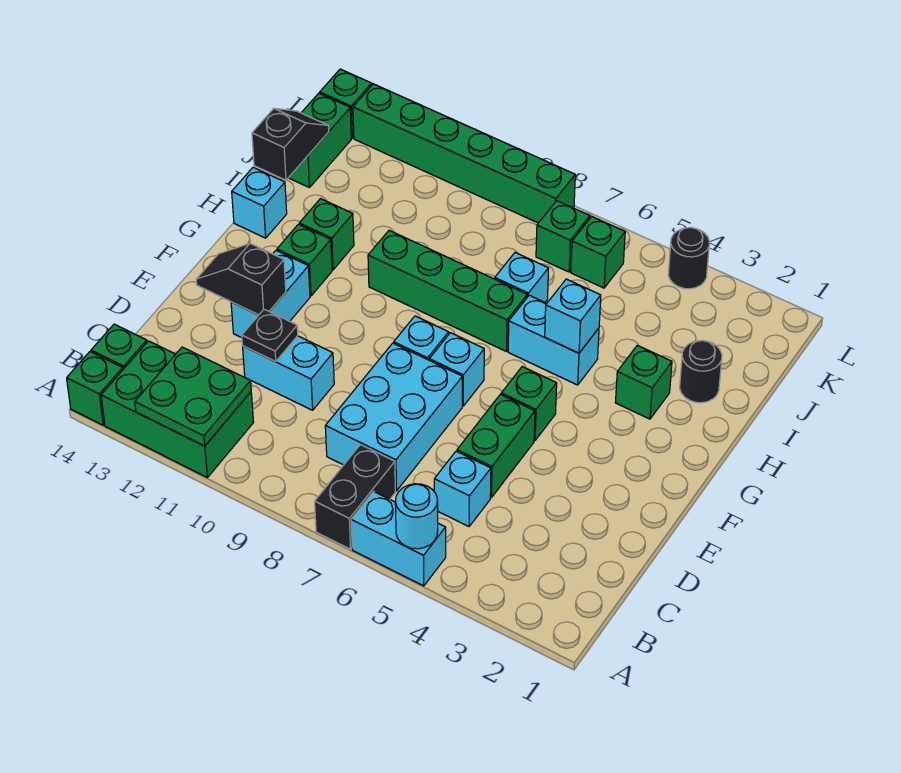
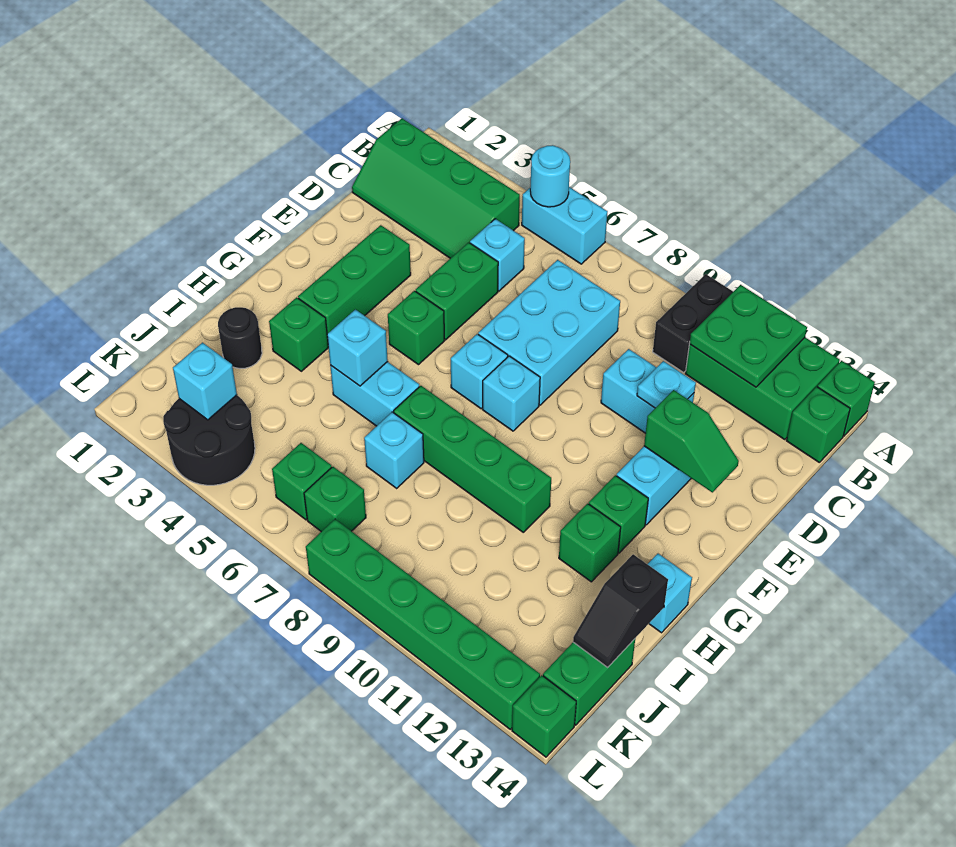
black brick A7:B7 level 1 -> black brick A10:B10 level 1
none -> green slope B1:C4 level 1 top B
black plate D11 level 2 -> cyan plate D11 level 2
none -> green brick E3:G3 level 1
black slope E12:E13 level 2 top 12 -> green slope E12:E13 level 2 top 12
none -> cyan brick K3 level 2
black round brick L4 level 1 -> black round brick K3:L4 level 1

